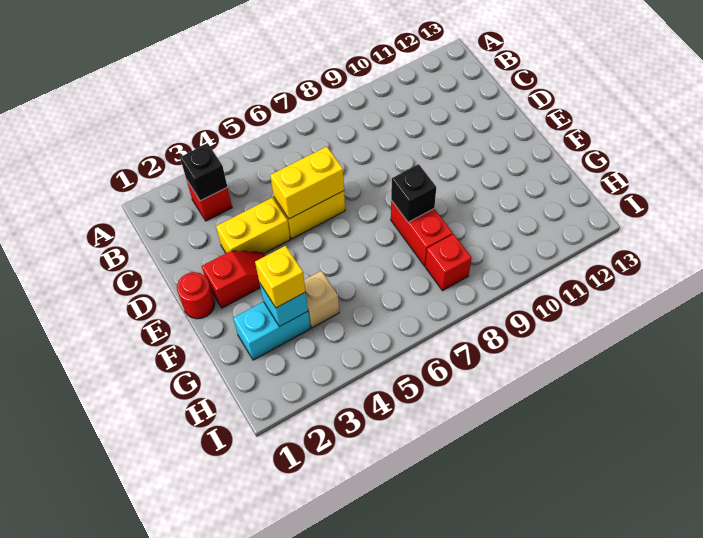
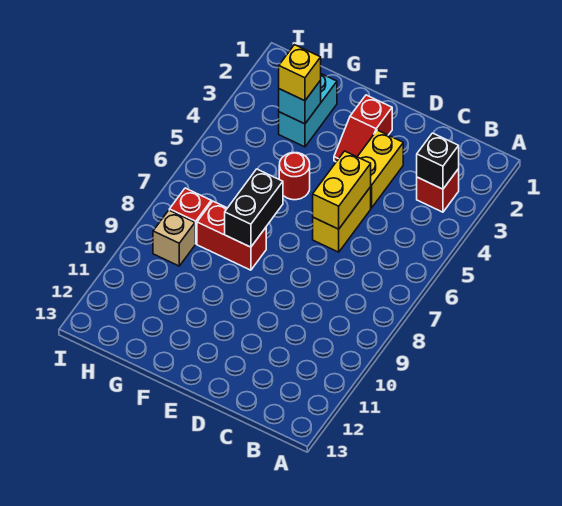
red round brick E1 level 1 -> red round brick F5 level 1
black brick F8 level 2 -> black brick F7:F8 level 2
tan brick G4 level 1 -> tan brick H9 level 1

